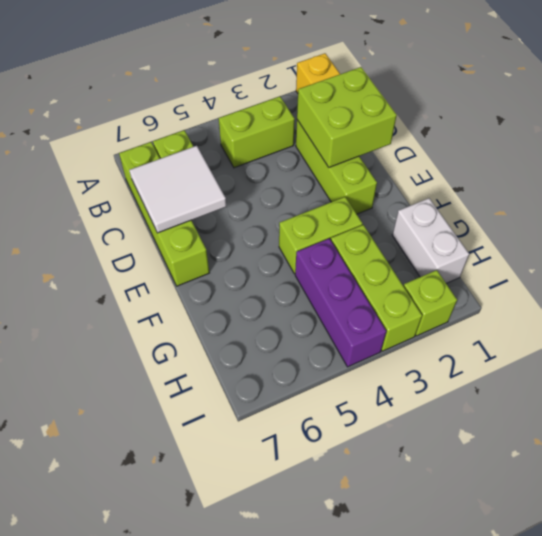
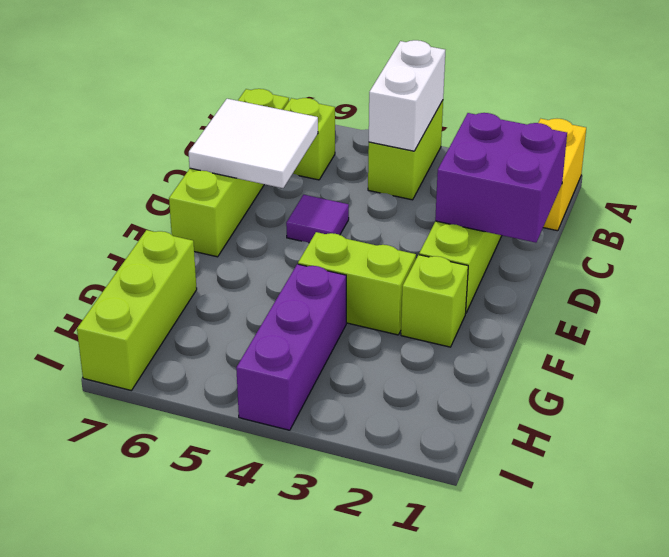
lime brick B3:B4 level 1 -> lime brick A4:B4 level 1
lime brick C1:D2 level 2 -> purple brick C1:D2 level 2
none -> purple tile D5 level 1
white brick G1:H1 level 1 -> white brick A4:B4 level 2
lime brick G3:I3 level 1 -> lime brick G7:I7 level 1
lime brick I2 level 1 -> lime brick F2 level 1

